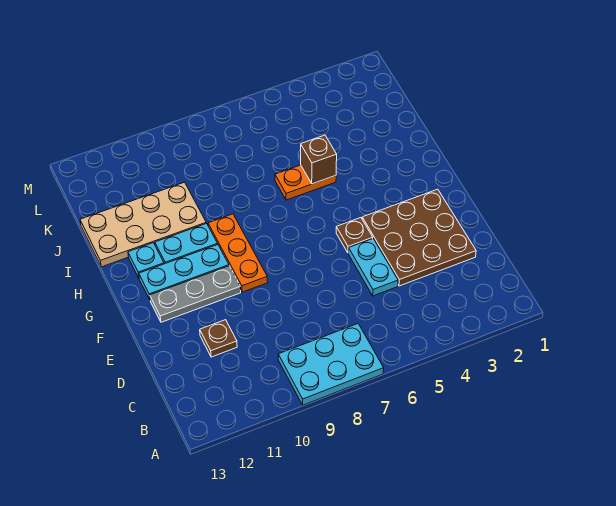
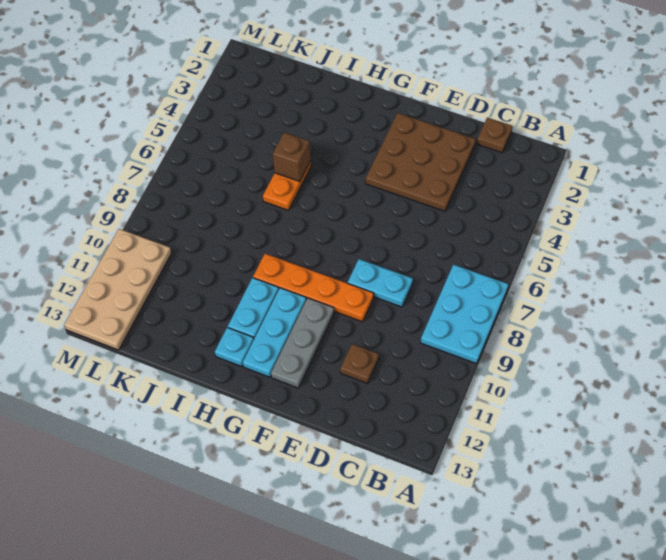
cyan plate D5:E5 level 1 -> cyan plate D8:E8 level 1
brown plate F5 level 1 -> brown plate C1 level 1
orange plate F9:H9 level 1 -> orange plate E9:H9 level 1
tan plate I10:J13 level 1 -> tan plate L10:M13 level 1

